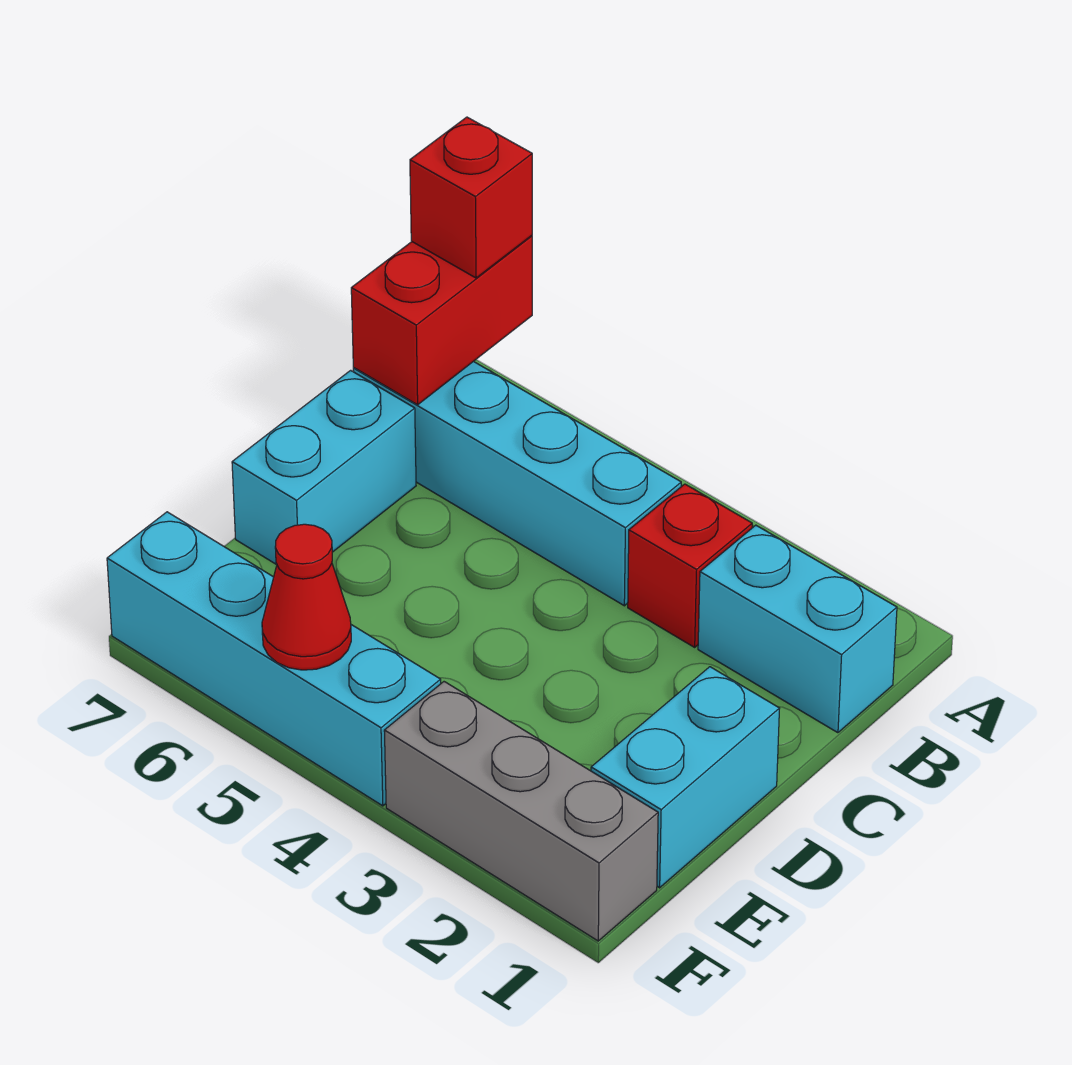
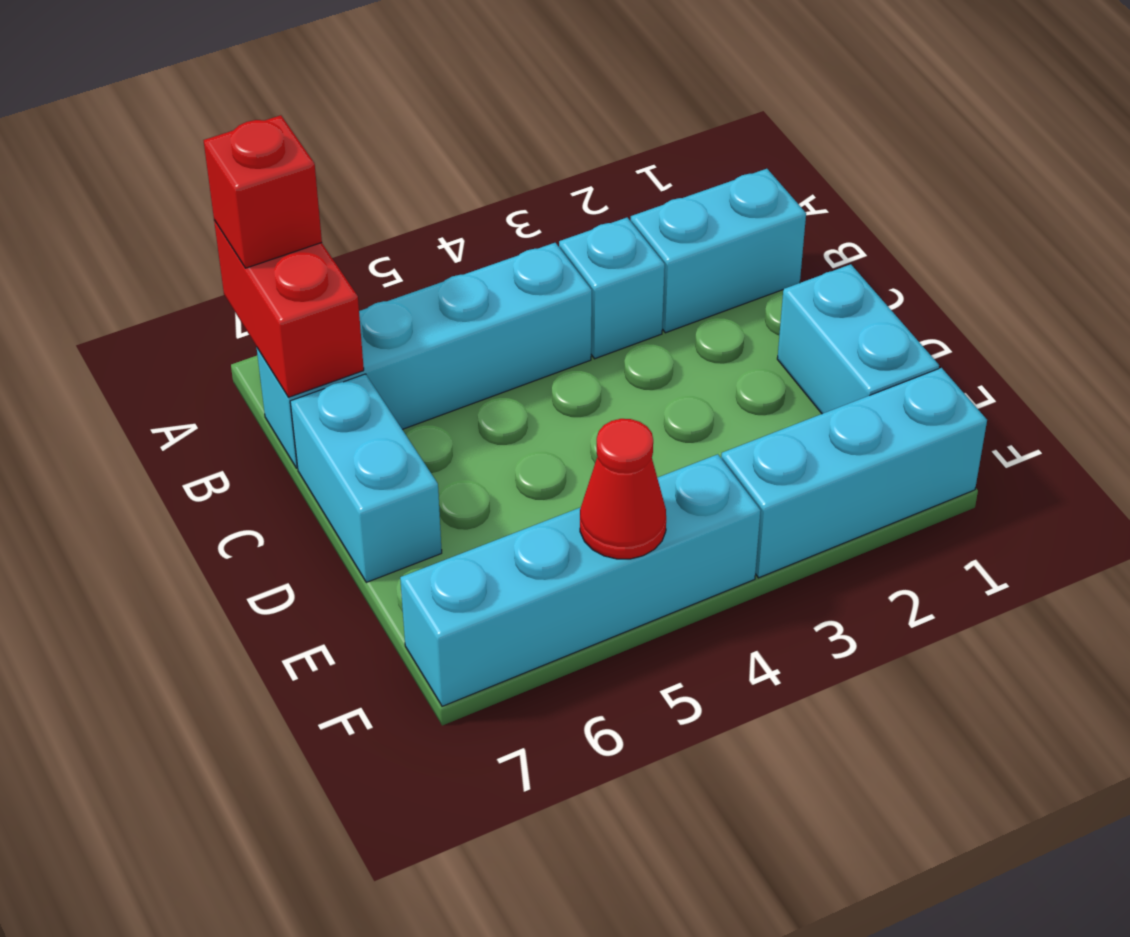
red brick B3 level 1 -> cyan brick B3 level 1
grey brick F1:F3 level 1 -> cyan brick F1:F3 level 1

